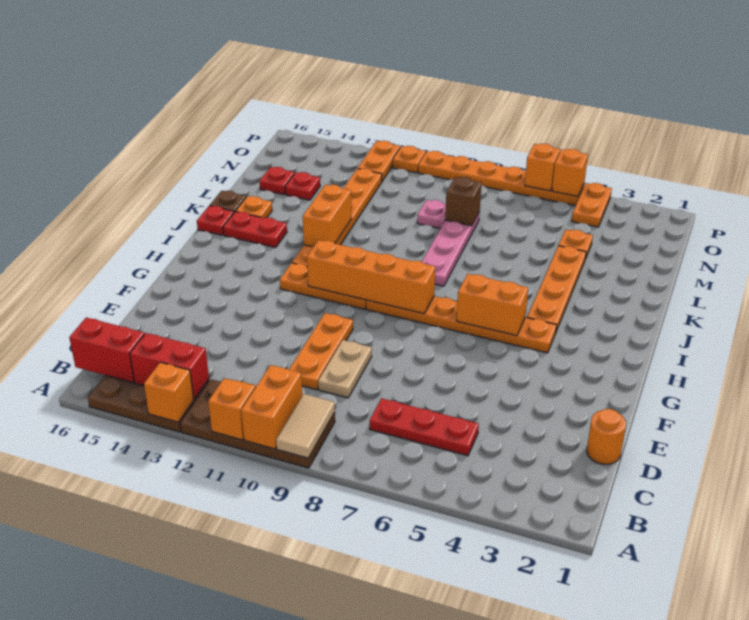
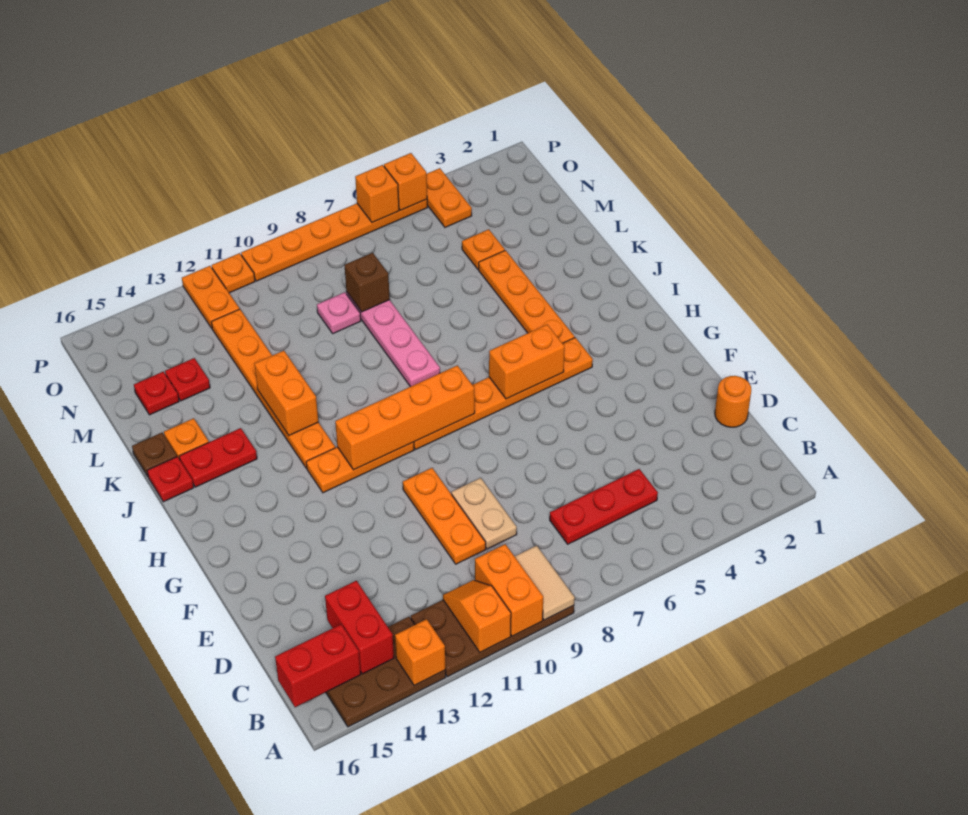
red brick B13:B14 level 2 -> red brick B14:C14 level 2

